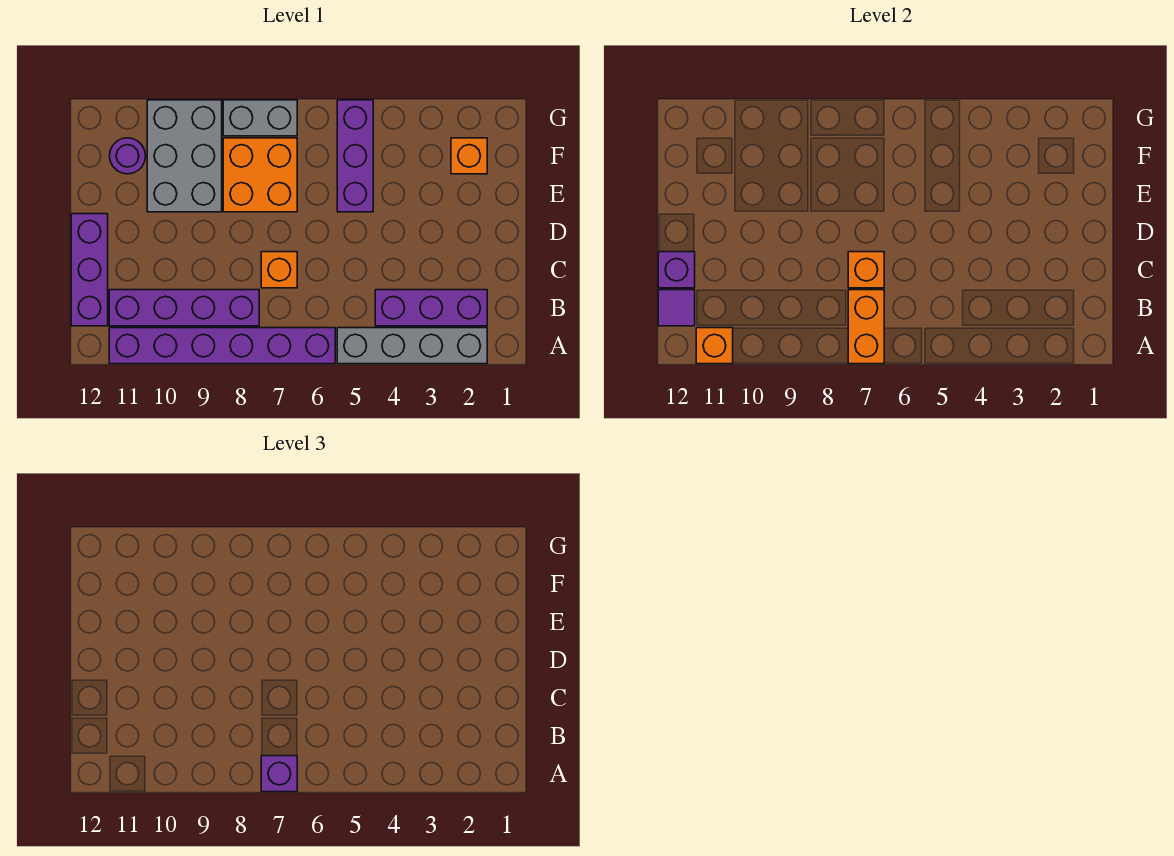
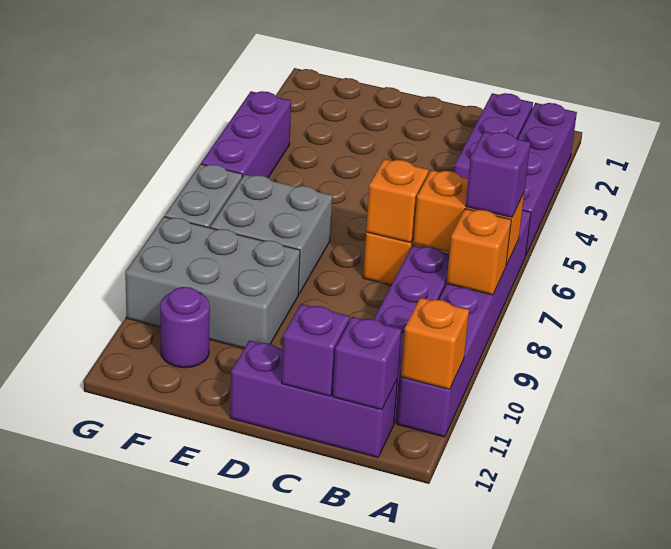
grey brick A2:A5 level 1 -> purple brick A2:A5 level 1
purple tile B12 level 2 -> purple brick B12 level 2
purple brick E5:G5 level 1 -> purple brick G4:G6 level 1
orange brick E7:F8 level 1 -> grey brick E7:F8 level 1
orange brick F2 level 1 -> orange brick A8 level 2

